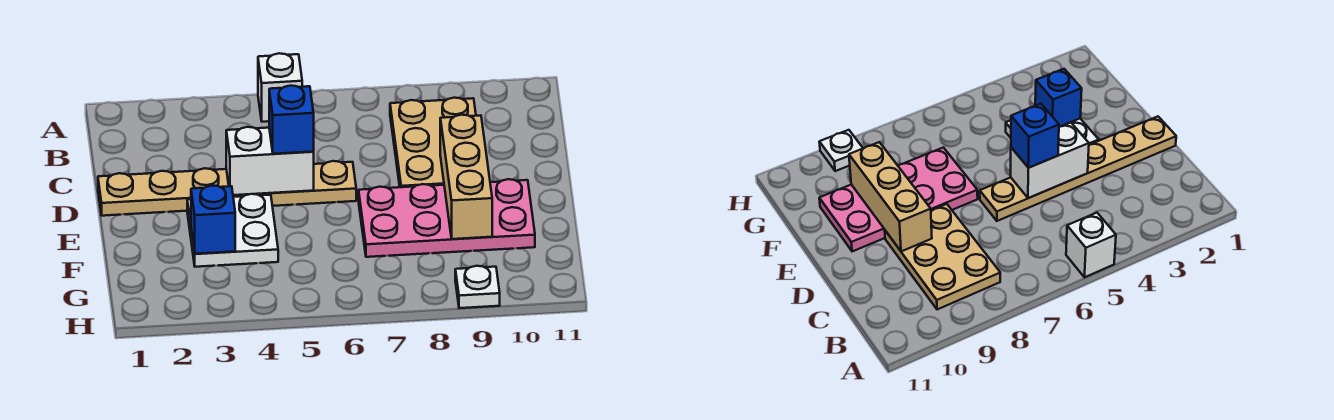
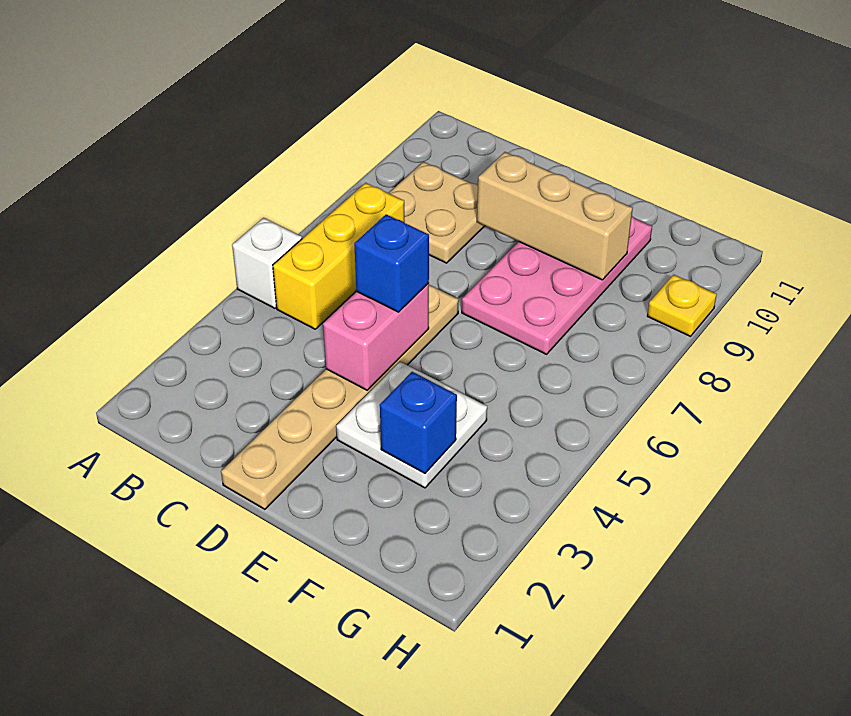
none -> yellow brick B5:B7 level 1
tan plate B8:D9 level 1 -> tan plate B8:C9 level 1
white brick D4:D5 level 2 -> pink brick D4:D5 level 2
white plate H9 level 1 -> yellow plate H9 level 1

